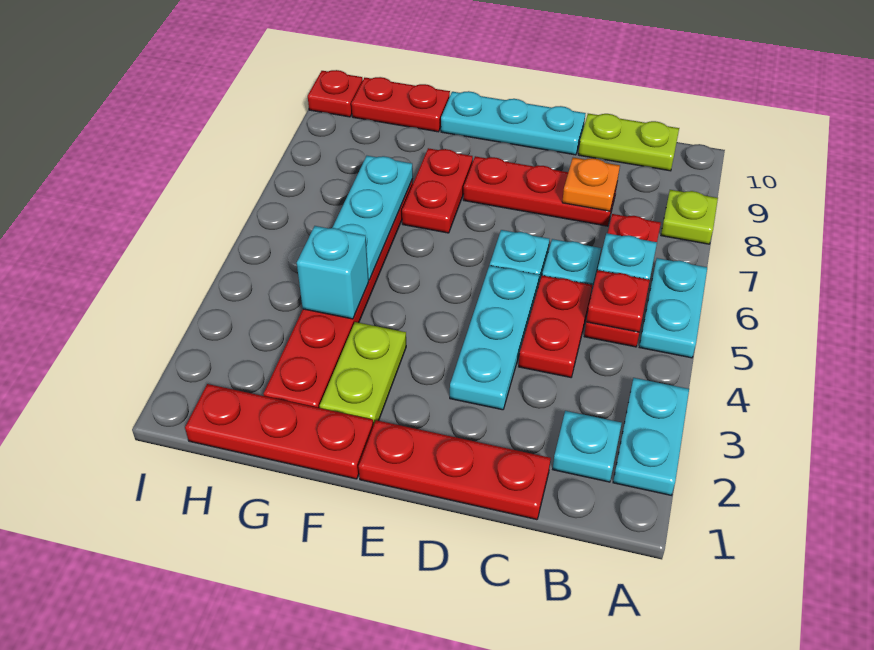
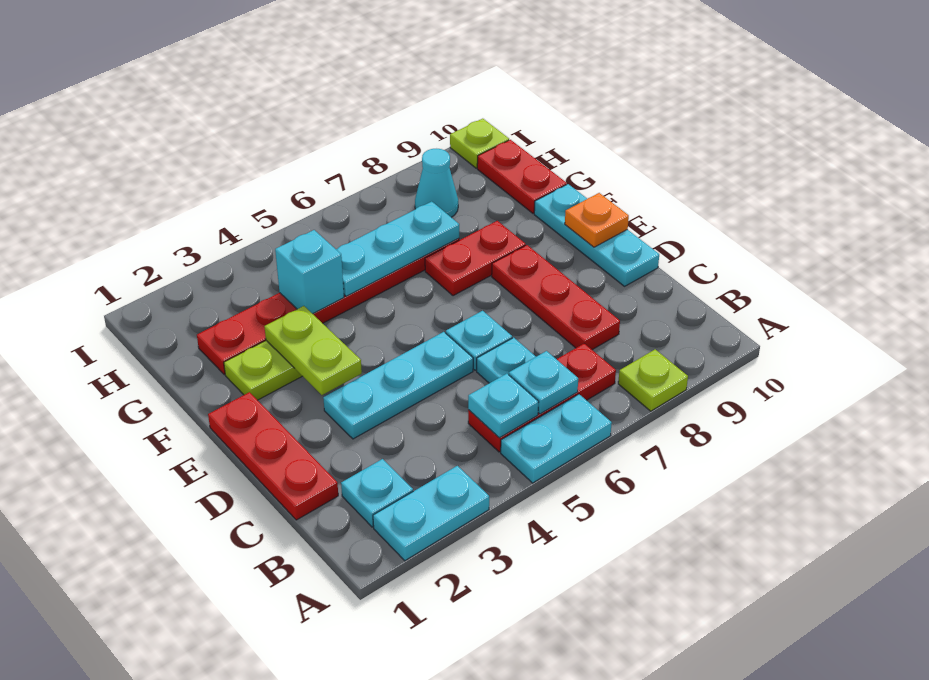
red plate B5 level 2 -> cyan plate B5 level 2
lime plate B10:C10 level 1 -> lime plate E3:F3 level 2
red plate C4:C5 level 1 -> none
orange plate C8 level 2 -> orange plate E10 level 2
red plate F1:H1 level 1 -> none
none -> cyan cone H8 level 1
red plate I10 level 1 -> lime plate I10 level 1

